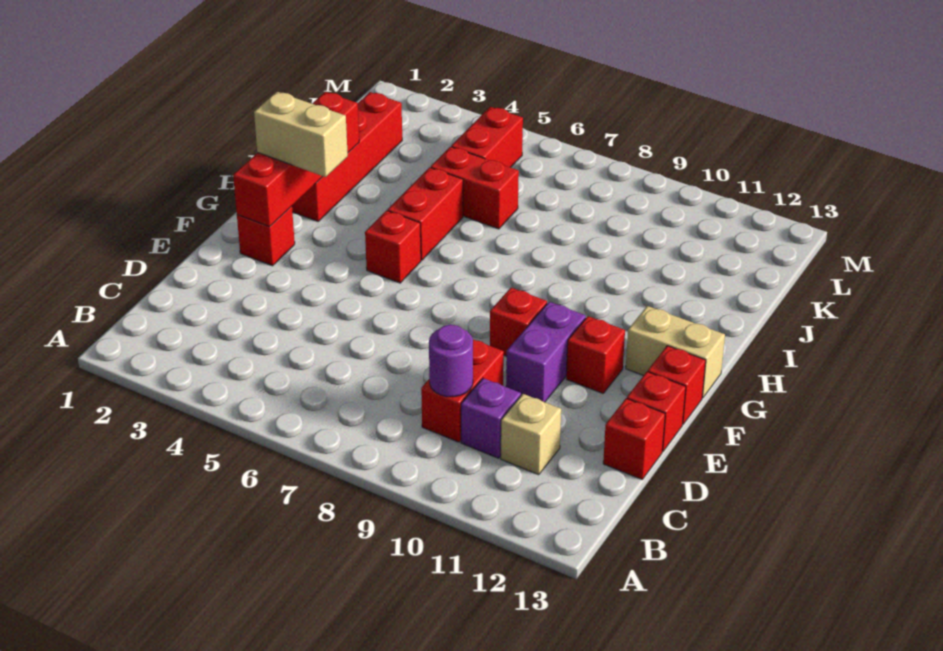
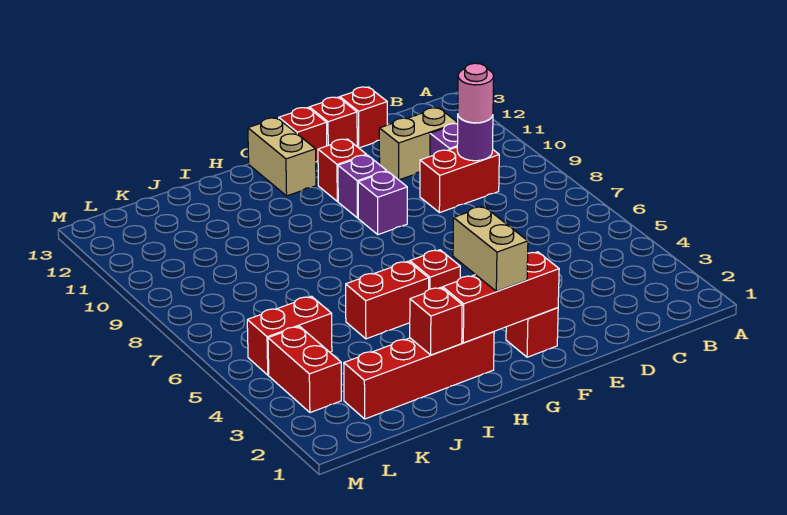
none -> pink round brick C9 level 3
tan brick C11 level 1 -> tan brick C11:D11 level 1
purple brick E10:F10 level 1 -> purple brick F10 level 1
red brick F9 level 1 -> purple brick F9 level 1
red brick J5:J6 level 1 -> red brick L3:L4 level 1

